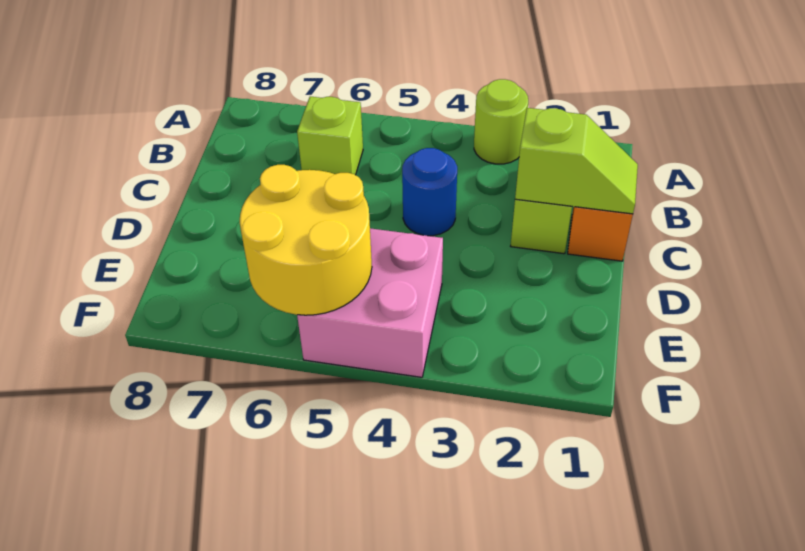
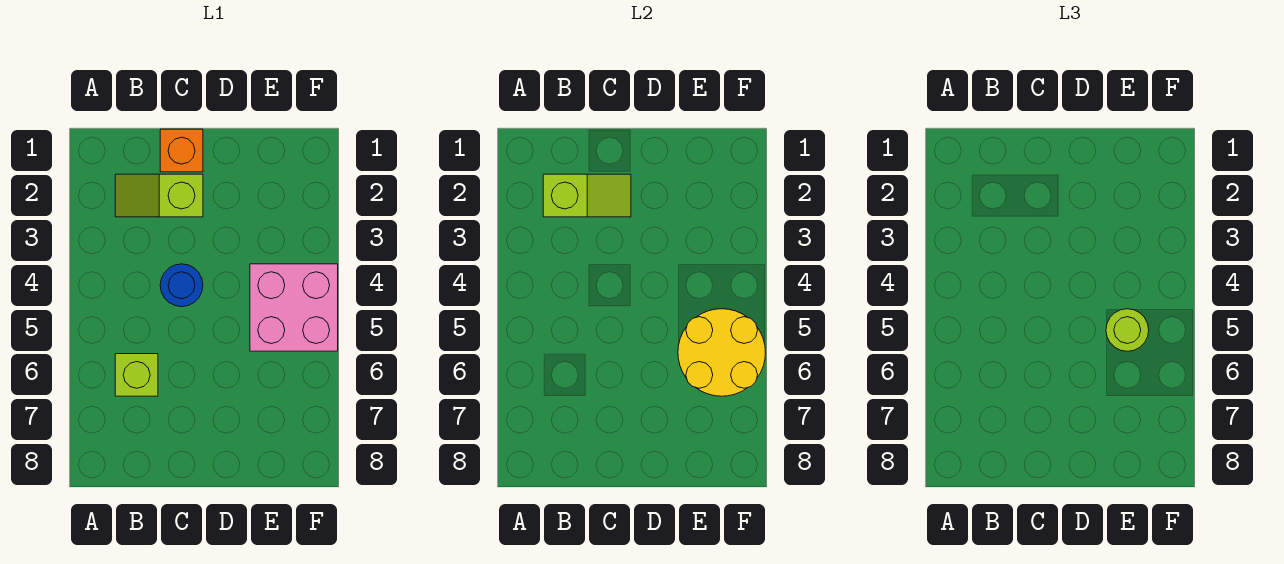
lime round brick A3 level 1 -> lime round brick E5 level 3
lime slope C1:C2 level 2 top 2 -> lime slope B2:C2 level 2 top B

